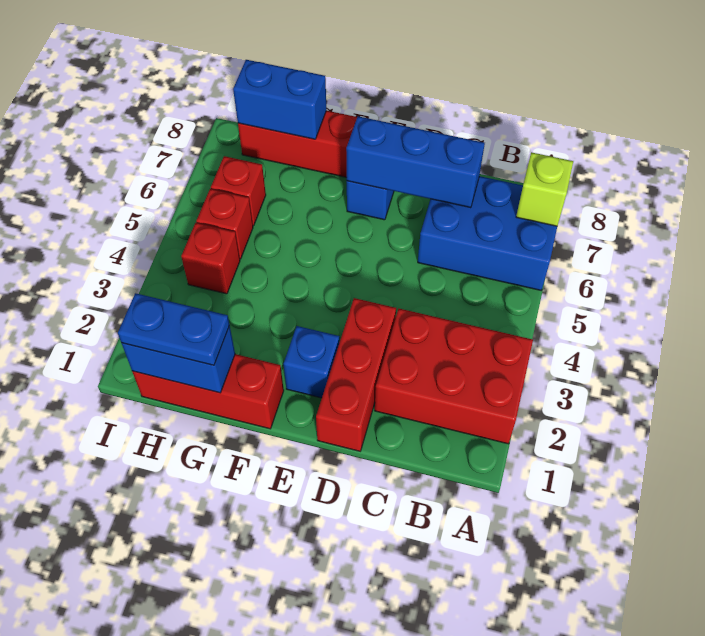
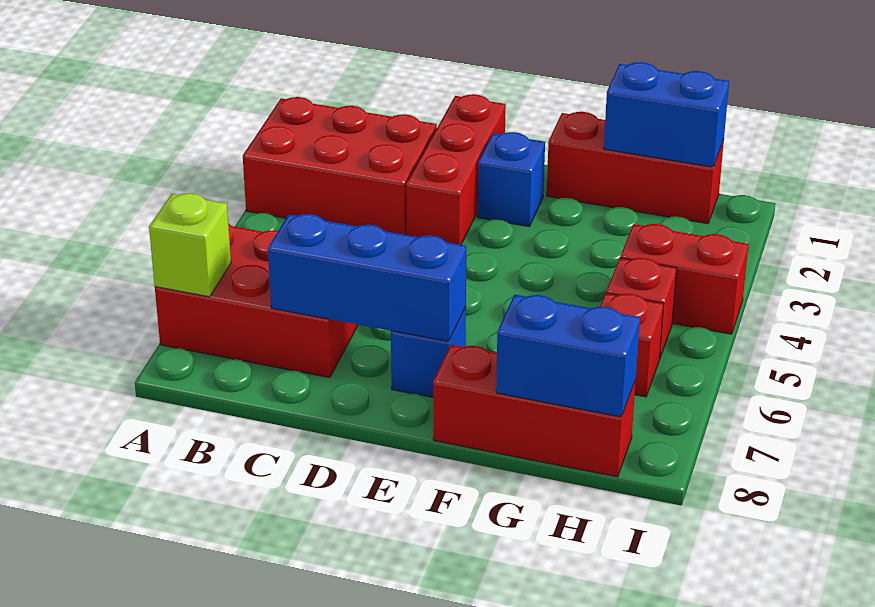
blue brick A6:C7 level 1 -> red brick A6:C7 level 1
blue plate G1:H1 level 3 -> none
red brick H4 level 1 -> red brick H4:I4 level 1

